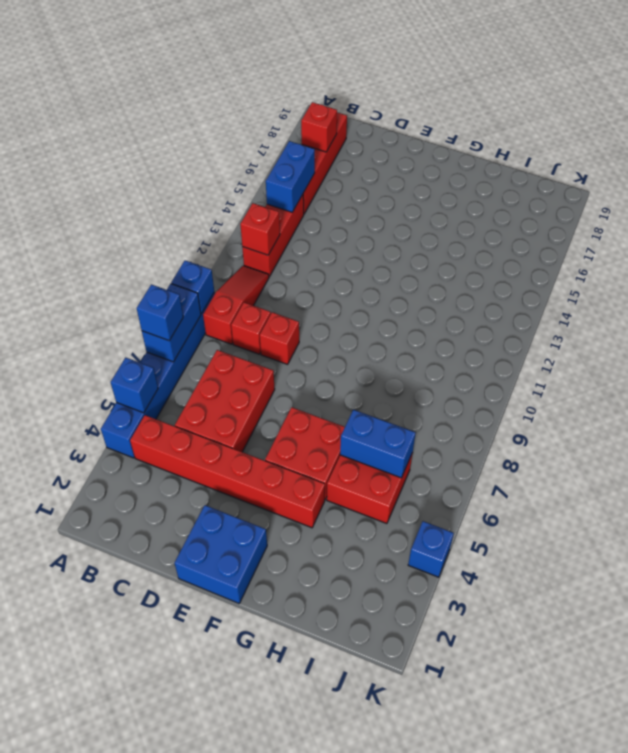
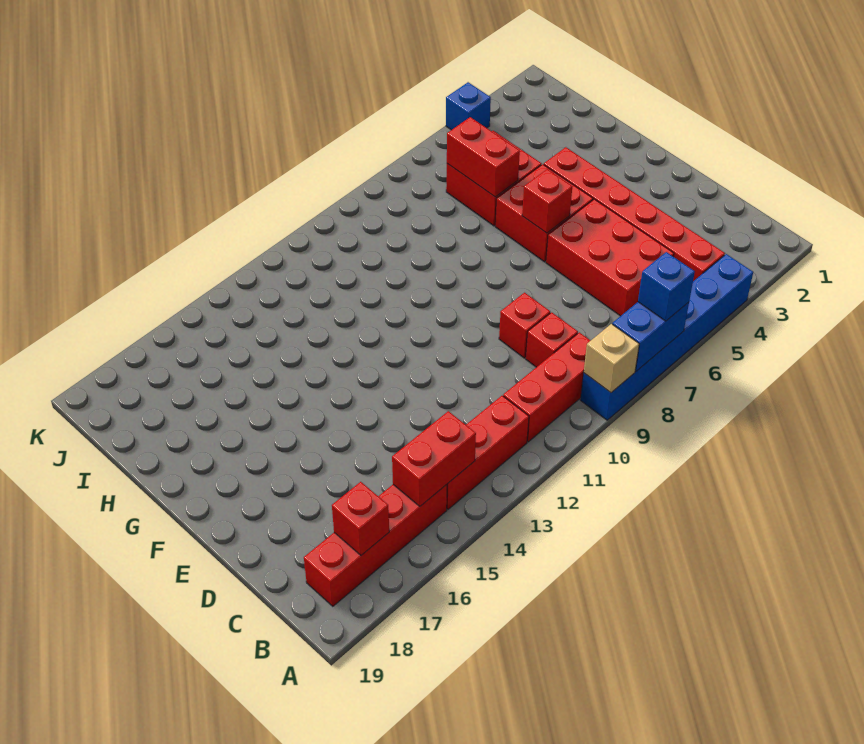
blue brick A5 level 2 -> none
blue brick A9 level 2 -> tan brick A9 level 2
red slope B9:B11 level 1 top 9 -> red brick B9:B11 level 1
red brick B12 level 2 -> red brick F6 level 2
blue brick B14:B15 level 2 -> red brick B14:B15 level 2
red brick C5:D7 level 1 -> red brick C5:E6 level 1
blue brick E1:F2 level 1 -> none
blue brick H6:I6 level 2 -> red brick H6:I6 level 2

